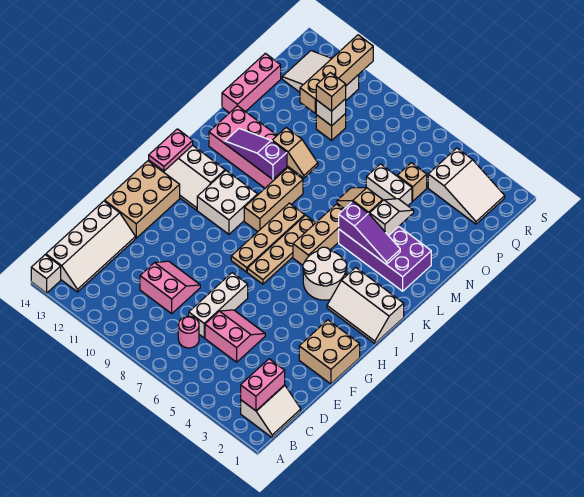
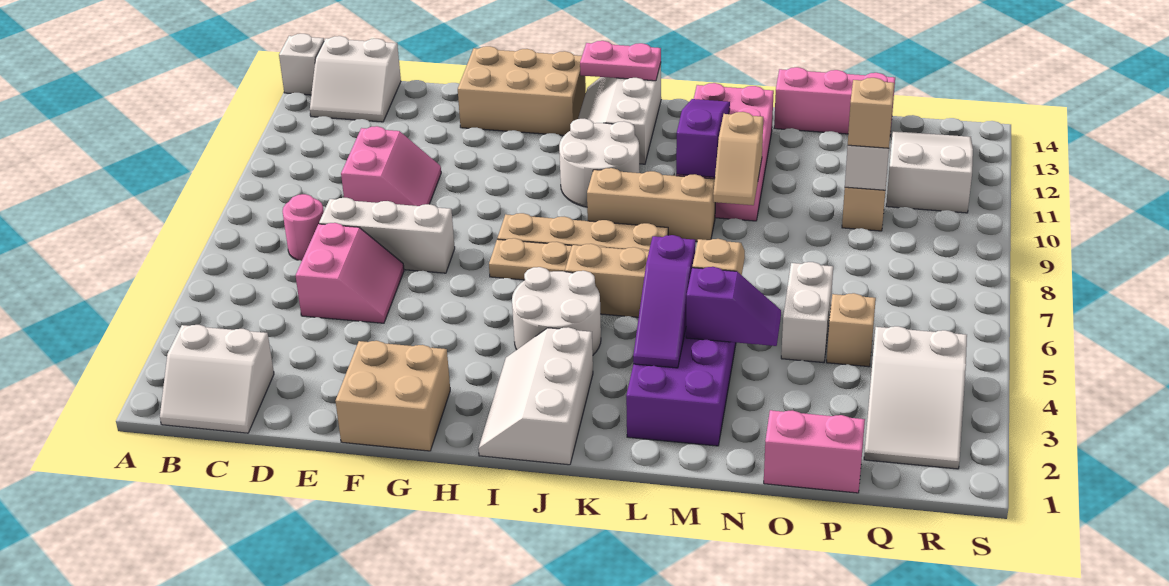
pink brick B2:C2 level 2 -> pink brick O1:P1 level 1
white slope B13:E14 level 1 top 14 -> white slope B13:C14 level 1 top 14
white brick I10:J11 level 1 -> white round brick I10:J11 level 1
white slope M4:N4 level 2 top M -> purple slope M4:N4 level 2 top M
tan brick P11:S11 level 2 -> none

